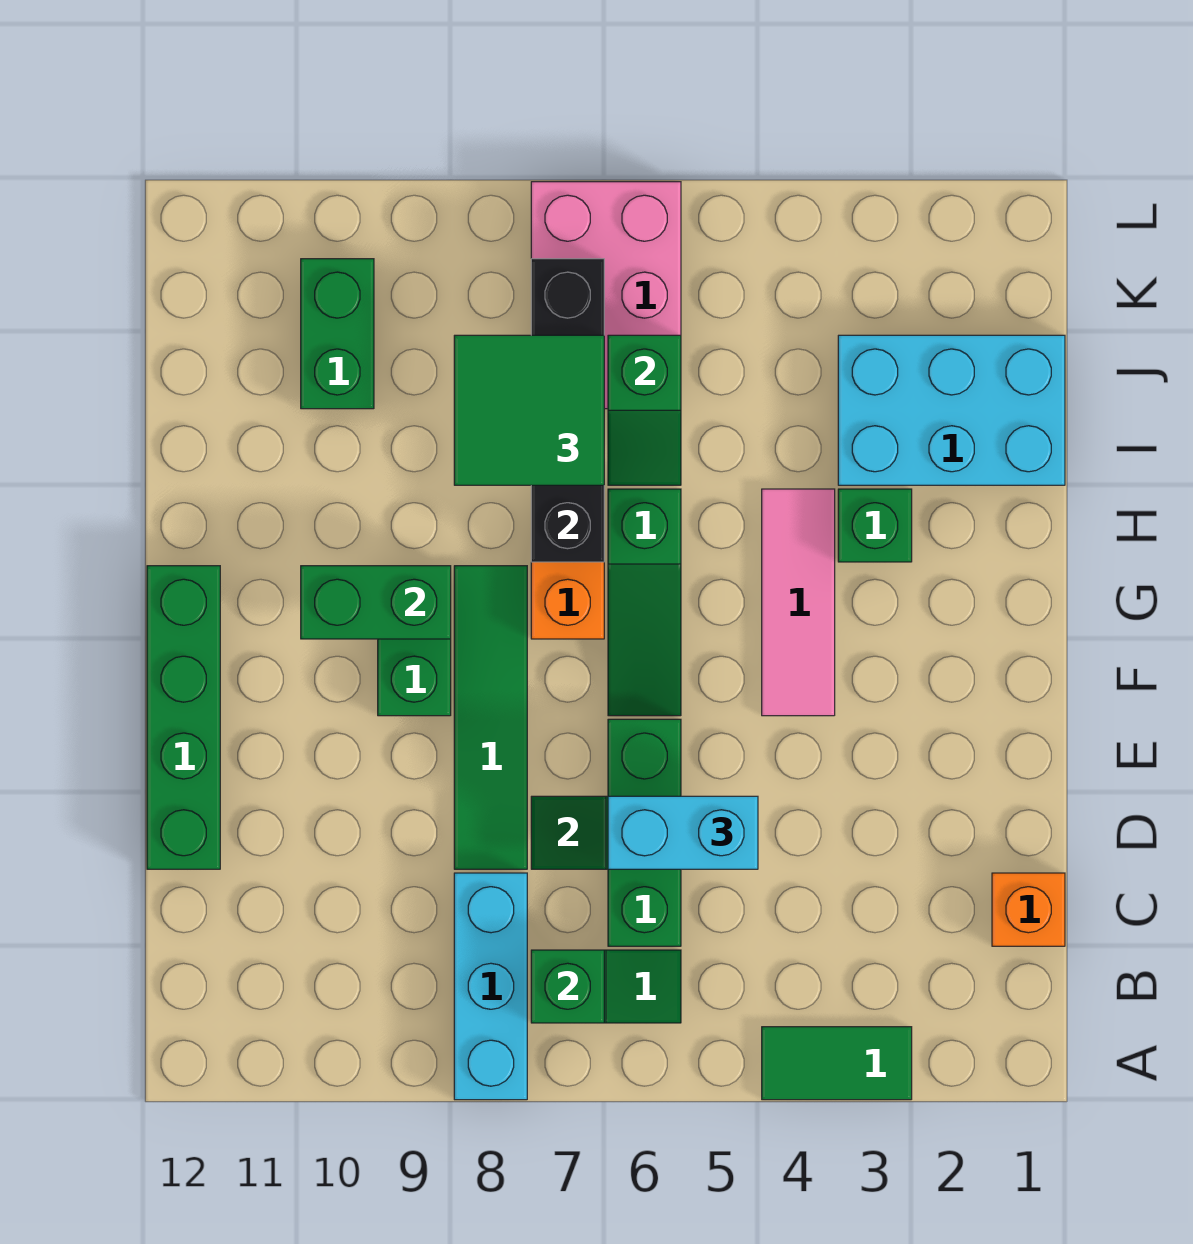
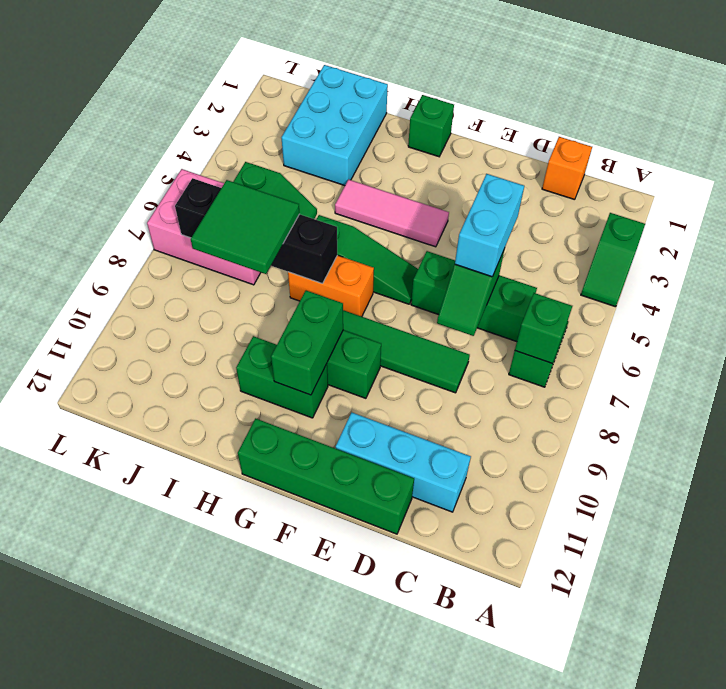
green tile A3:A4 level 1 -> green slope A3:A4 level 1 top 3
cyan brick A8:C8 level 1 -> cyan brick C11:E11 level 1
green brick H3 level 1 -> green brick G1 level 1
green brick J10:K10 level 1 -> green brick G10:H10 level 1

